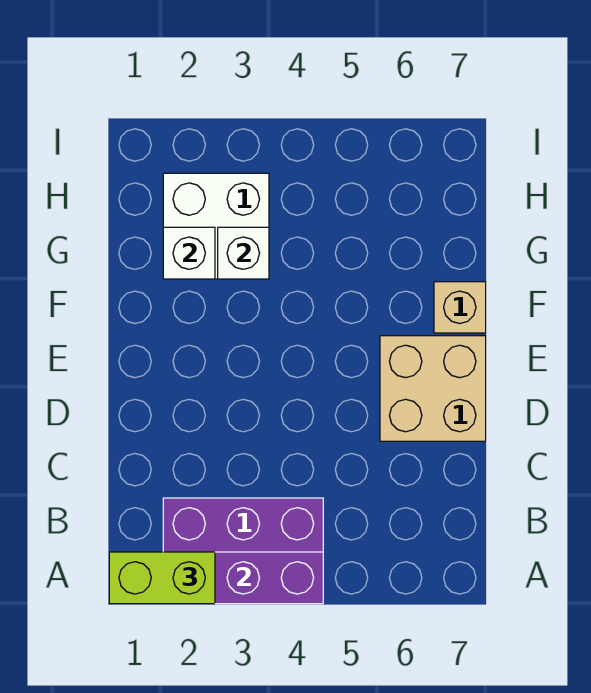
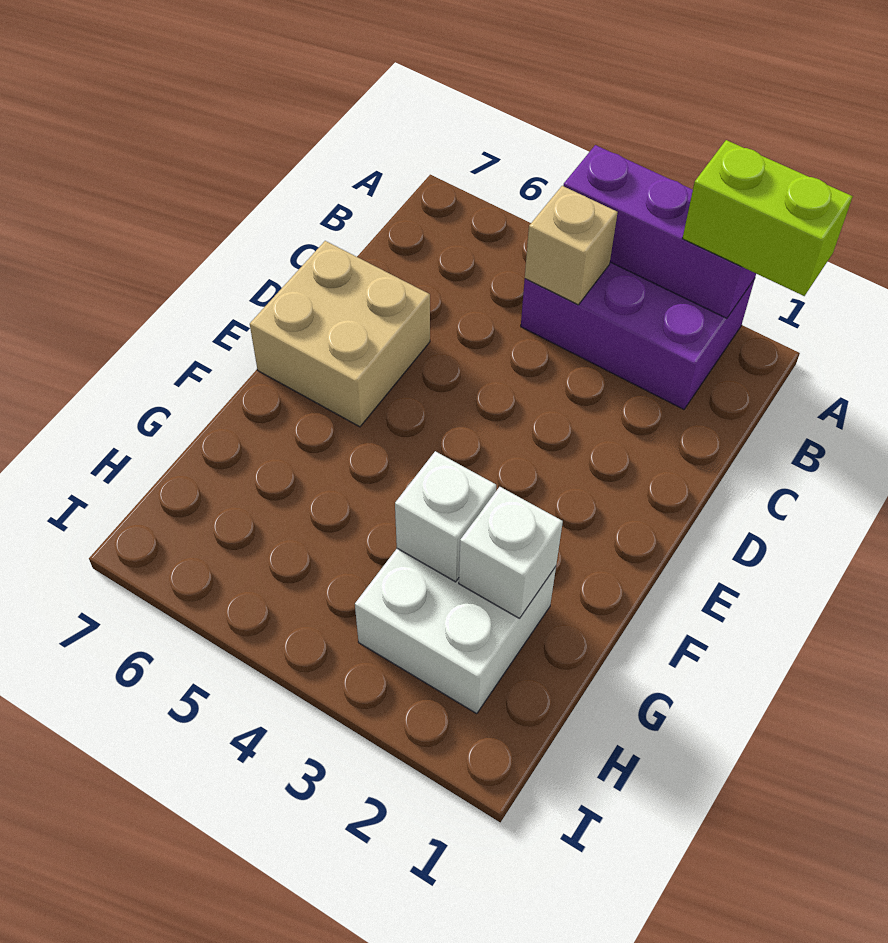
tan brick F7 level 1 -> tan brick B4 level 2

